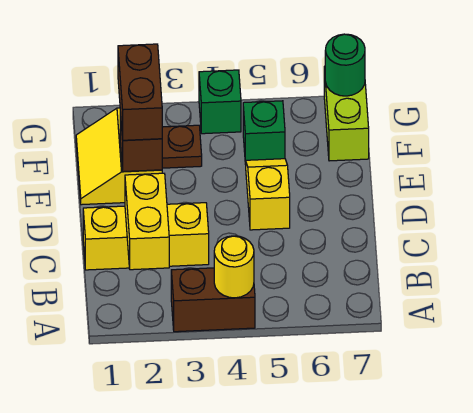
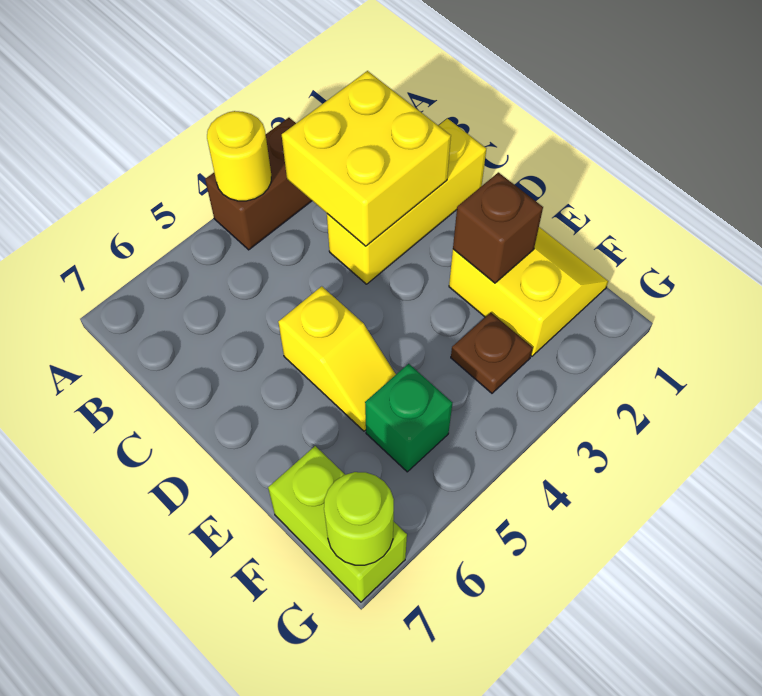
yellow brick B2:C2 level 2 -> yellow brick B2:C3 level 2
brown brick E2:F2 level 3 -> none
green brick G4 level 1 -> none
green round brick G7 level 2 -> lime round brick G7 level 2

